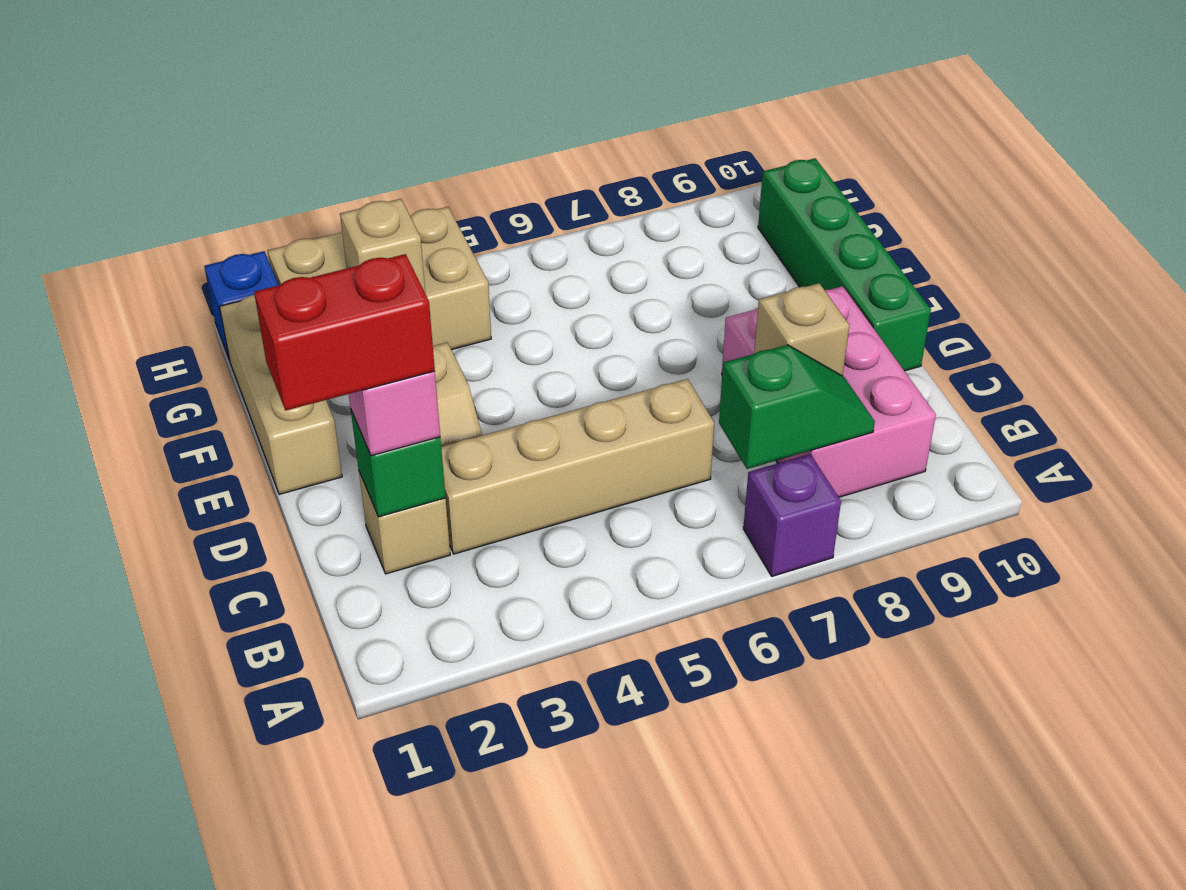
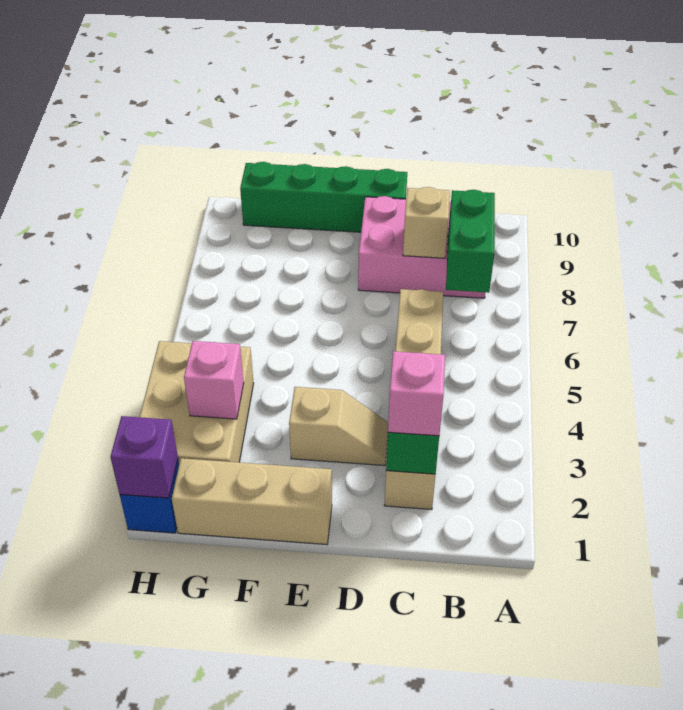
purple brick A7 level 1 -> purple brick H1 level 2
green slope B7:B8 level 2 top 7 -> green brick B7:B8 level 2
red brick C1:C2 level 4 -> none
tan brick G3 level 2 -> pink brick G3 level 2

